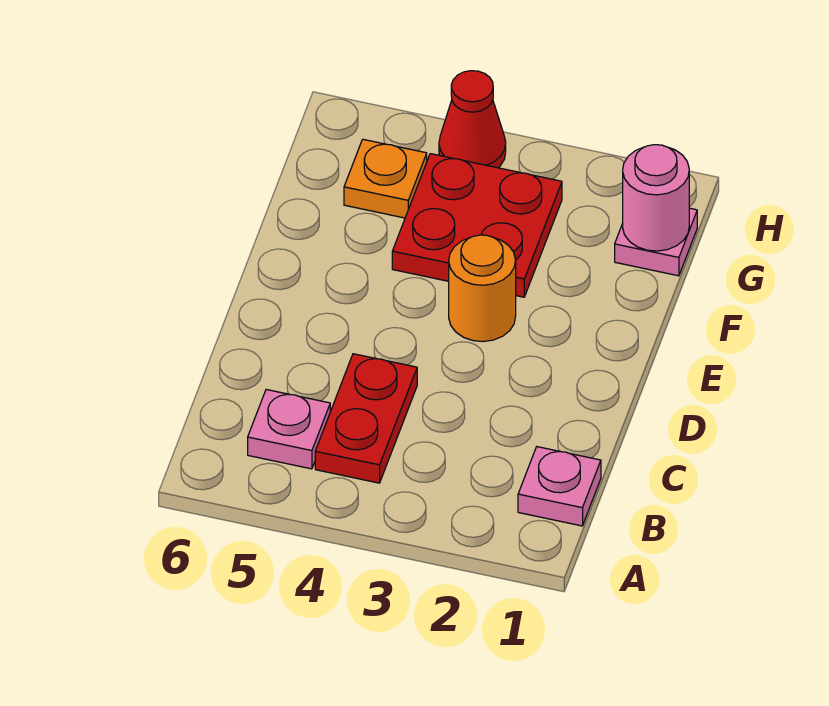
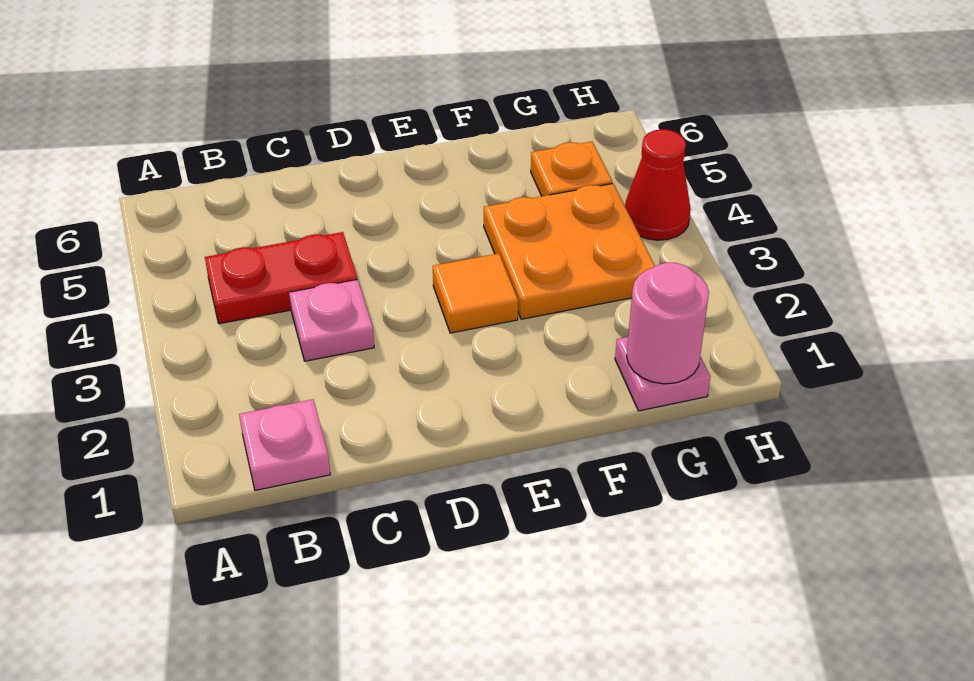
pink plate B5 level 1 -> pink plate C3 level 1
orange round brick E3 level 1 -> orange tile E3 level 1
red plate F3:G4 level 1 -> orange plate F3:G4 level 1

